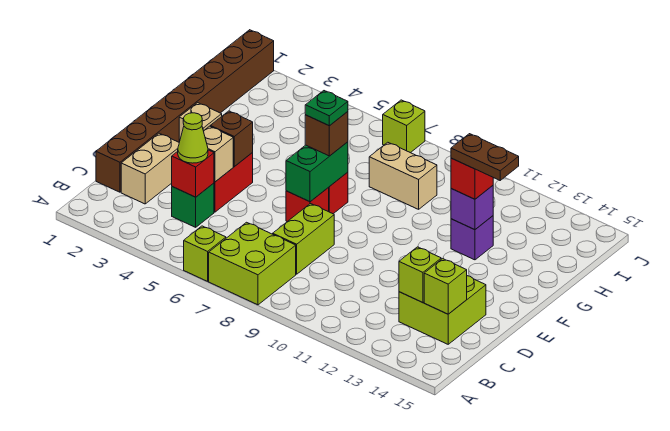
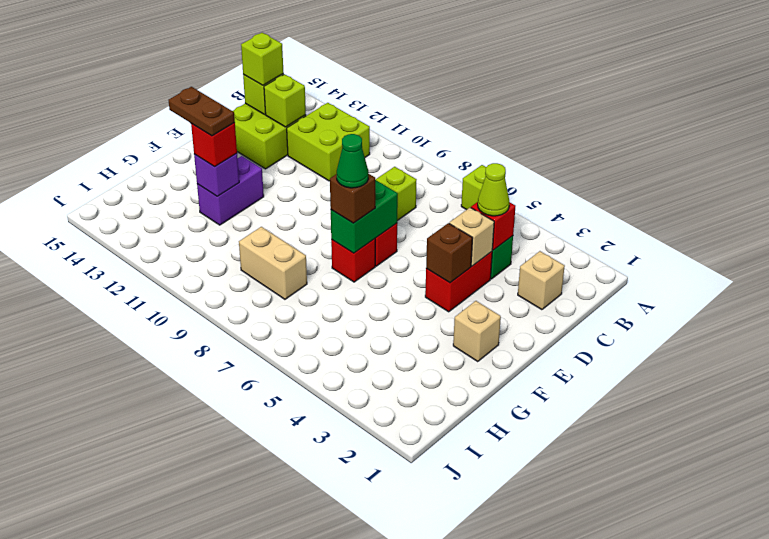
lime brick A7:B8 level 1 -> lime brick B11:C12 level 1
brown brick C1:J1 level 1 -> none
tan brick C2:D2 level 1 -> tan brick C2 level 1
green plate F7 level 4 -> green cone F7 level 4
purple brick G12 level 1 -> purple brick F12:G12 level 1
lime brick J7 level 1 -> lime brick C14 level 3

